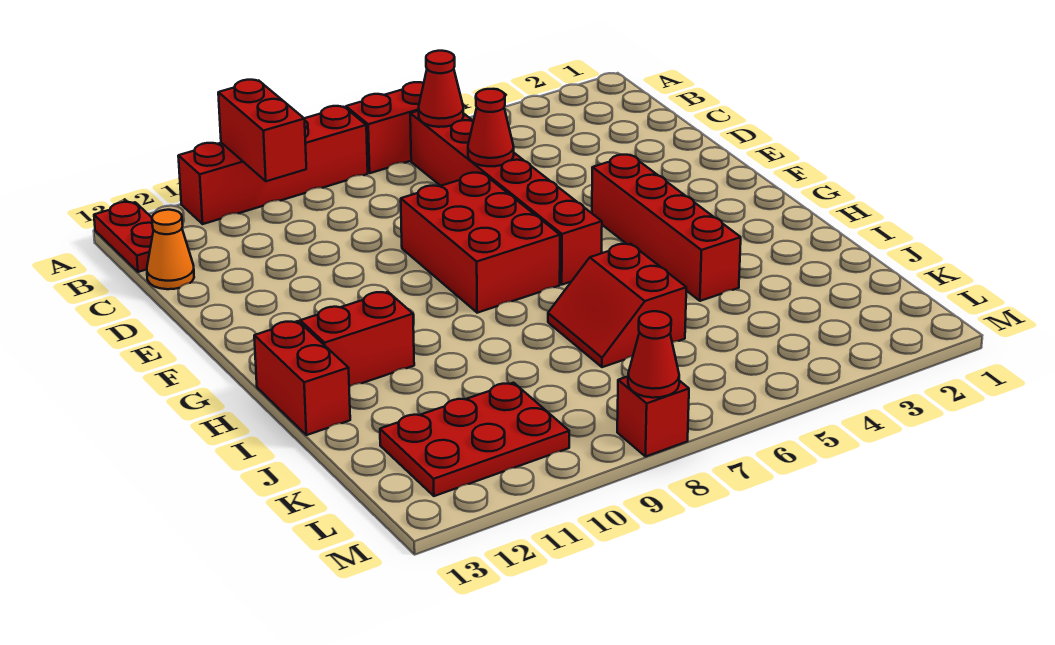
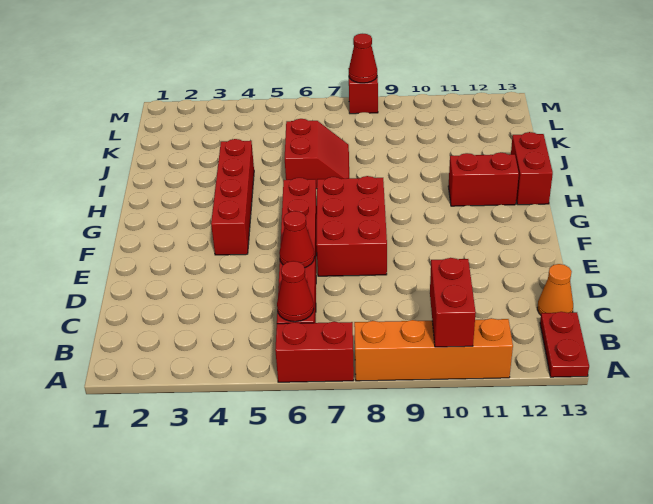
red brick A8:A11 level 1 -> orange brick A8:A11 level 1
red plate K10:L12 level 1 -> none

